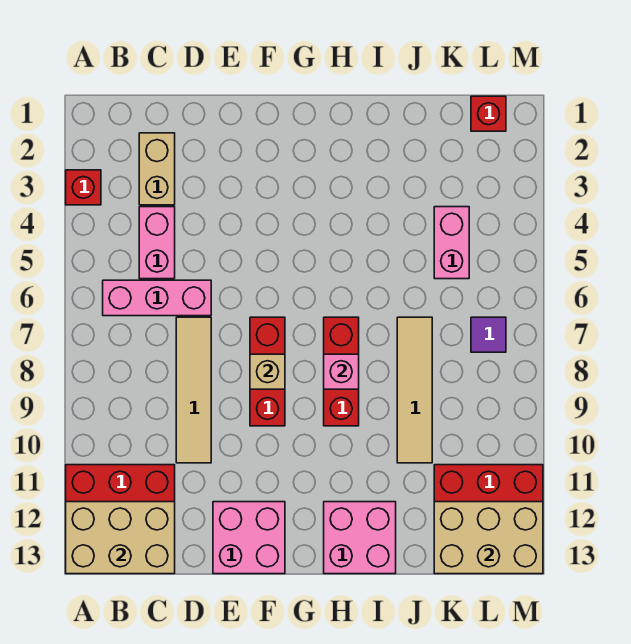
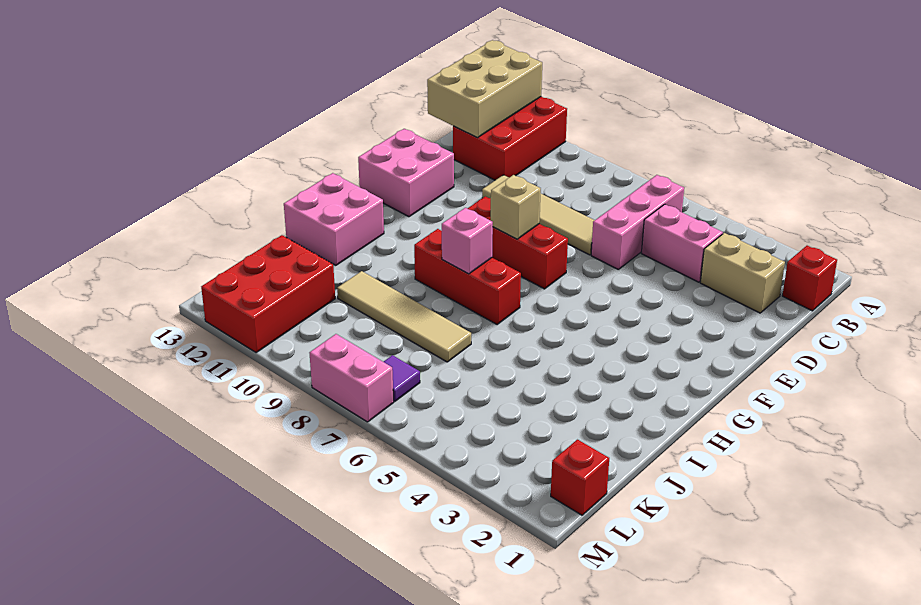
red brick A3 level 1 -> red brick B1 level 1
pink brick K4:K5 level 1 -> pink brick M7:M8 level 1
tan brick K12:M13 level 2 -> none

